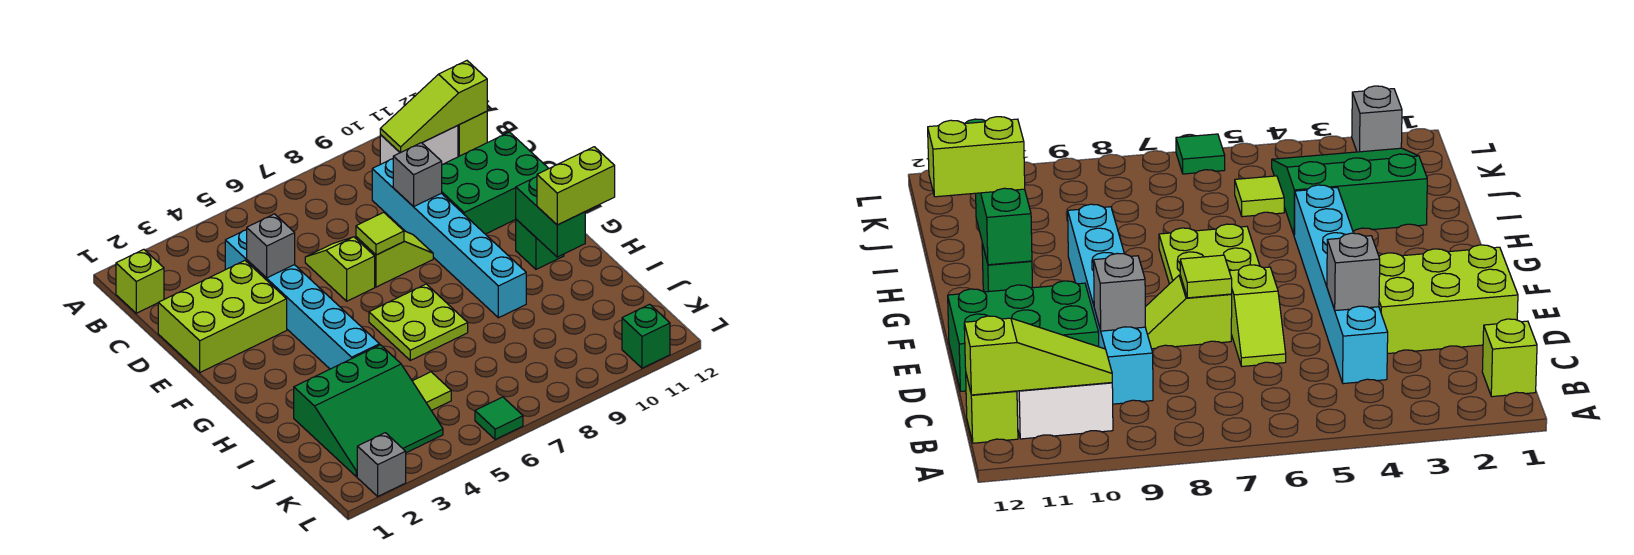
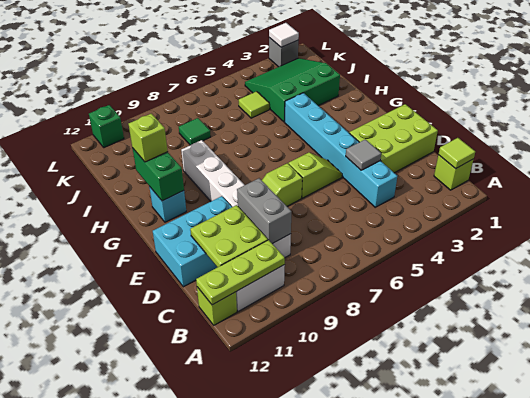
lime slope B10:B12 level 2 top 12 -> lime plate B10:B12 level 2
cyan brick C9:H9 level 1 -> white brick C9:H9 level 1
grey brick D4 level 2 -> grey tile D4 level 2
lime slope D6:E6 level 1 top E -> lime slope E5:E6 level 1 top 6
grey brick D9 level 2 -> grey brick C9:D9 level 2
green brick D10:E12 level 1 -> cyan brick D10:E12 level 1
lime tile E7 level 2 -> lime tile B1 level 2
lime plate G6:H7 level 1 -> lime plate C10:D11 level 2
green brick G11 level 1 -> cyan brick G11 level 1
lime brick H11:H12 level 3 -> lime brick H11 level 3
none -> white tile L2 level 2
green tile L6 level 1 -> green tile J8 level 1

